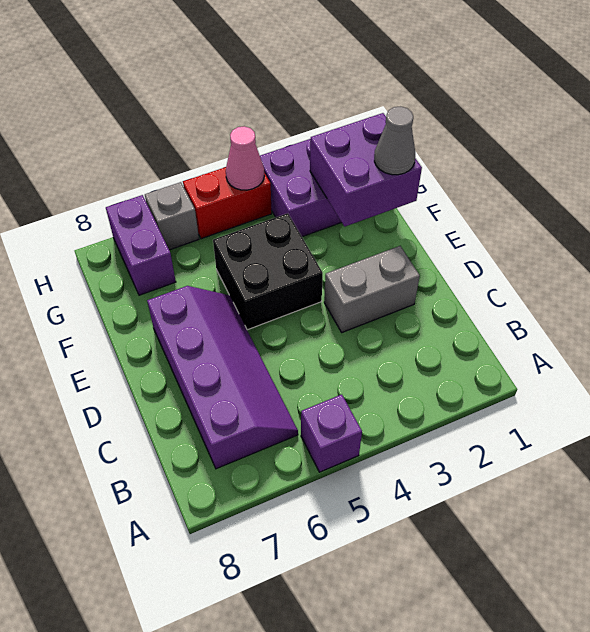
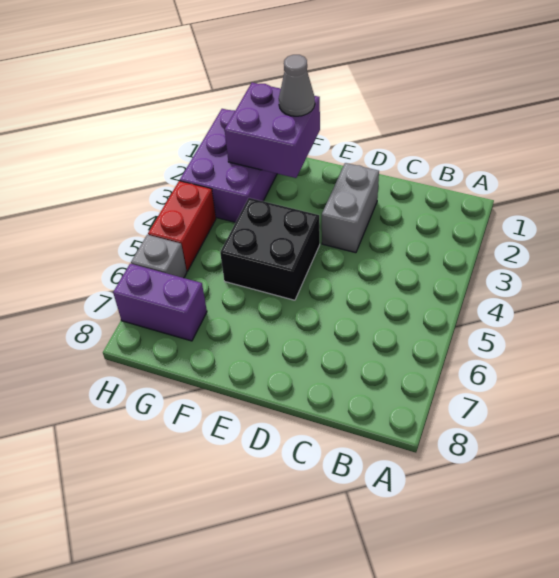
purple brick A5 level 1 -> none
purple slope B6:E7 level 1 top 7 -> none
pink cone H4 level 2 -> none

